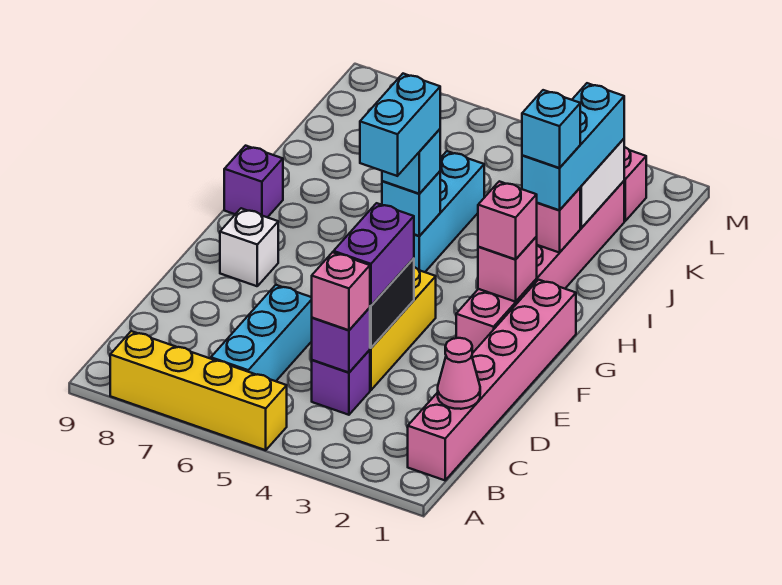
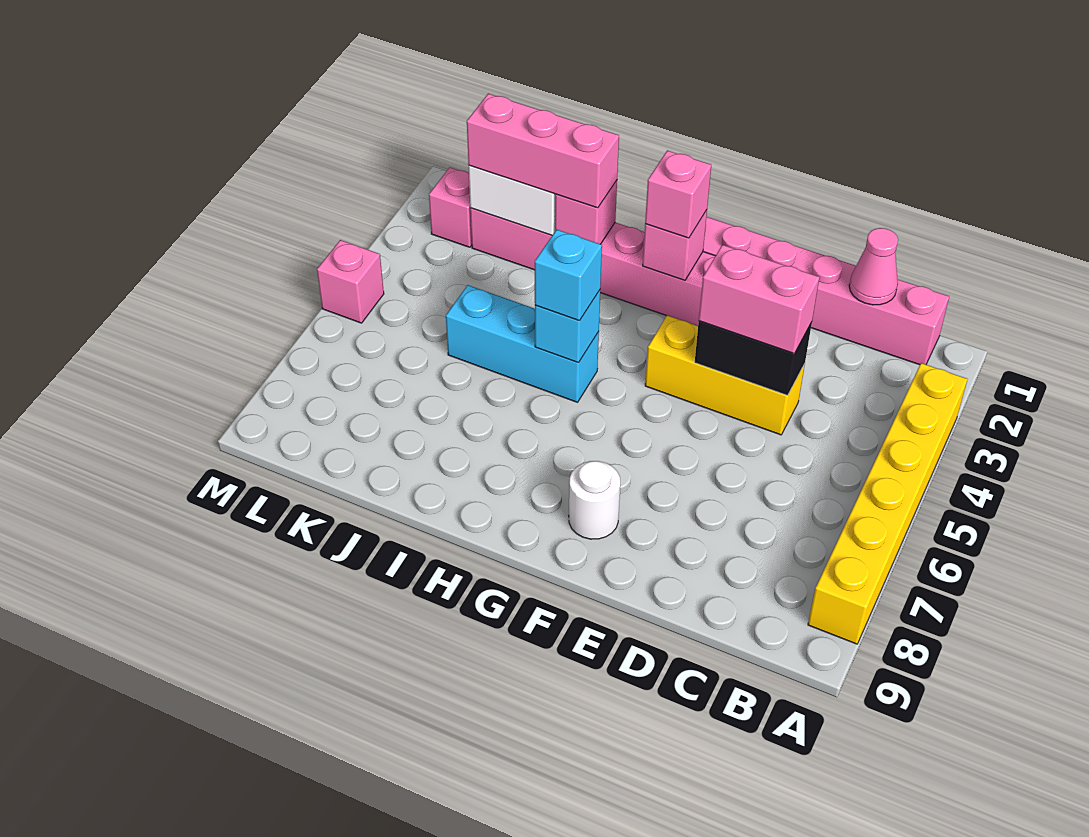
yellow brick A5:A8 level 1 -> yellow brick A3:A8 level 1
cyan brick B6:D6 level 1 -> none
purple brick C4 level 1 -> none
purple brick C4 level 2 -> none
pink brick C4 level 3 -> pink brick M5 level 1
purple brick D4:E4 level 3 -> pink brick D4:E4 level 3
white brick F8 level 1 -> white round brick F8 level 1
cyan brick G5:H5 level 4 -> none
purple brick H9 level 1 -> none
cyan brick I2:K2 level 3 -> pink brick I2:K2 level 3
cyan brick I2 level 4 -> none

